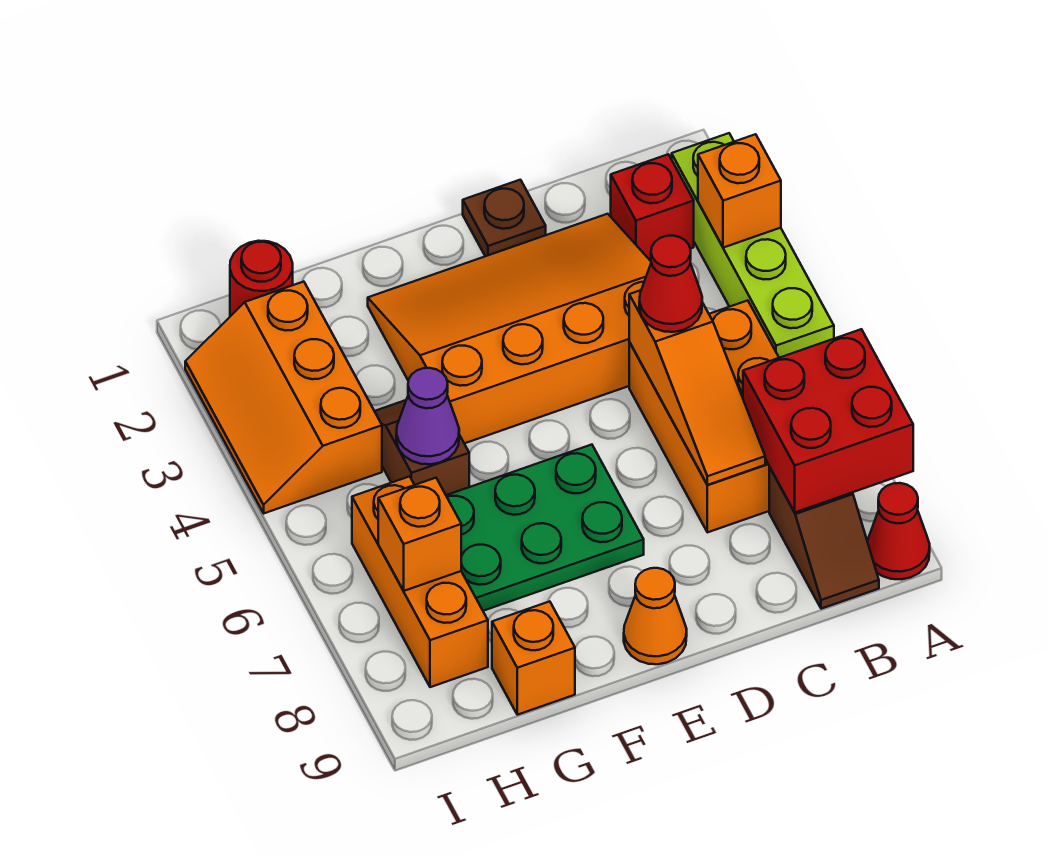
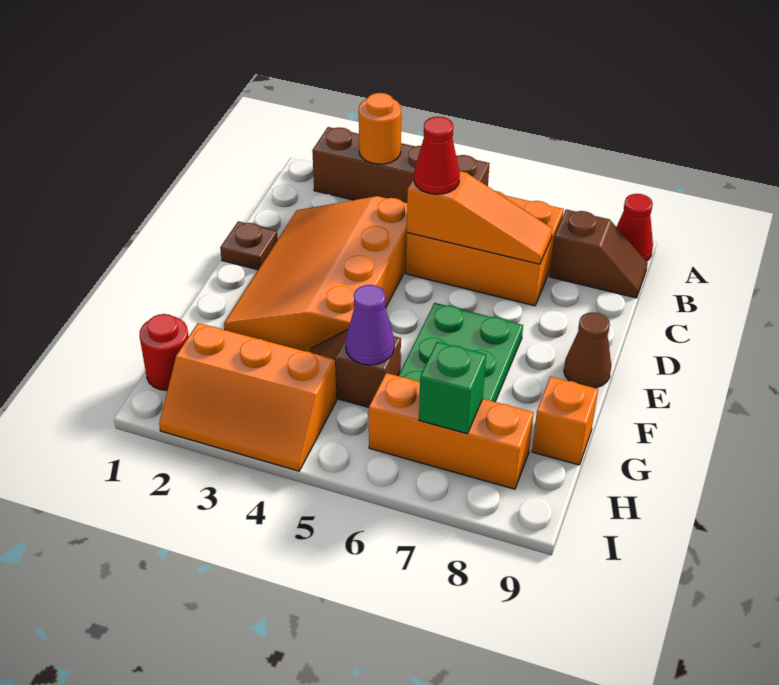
lime brick A2:A5 level 1 -> brown brick A2:A5 level 1
orange brick A3 level 2 -> orange round brick A3 level 2
red brick A7:B8 level 2 -> none
red brick B2 level 1 -> none
orange cone E9 level 1 -> brown cone E9 level 1
orange brick H7 level 2 -> green brick H7 level 2

